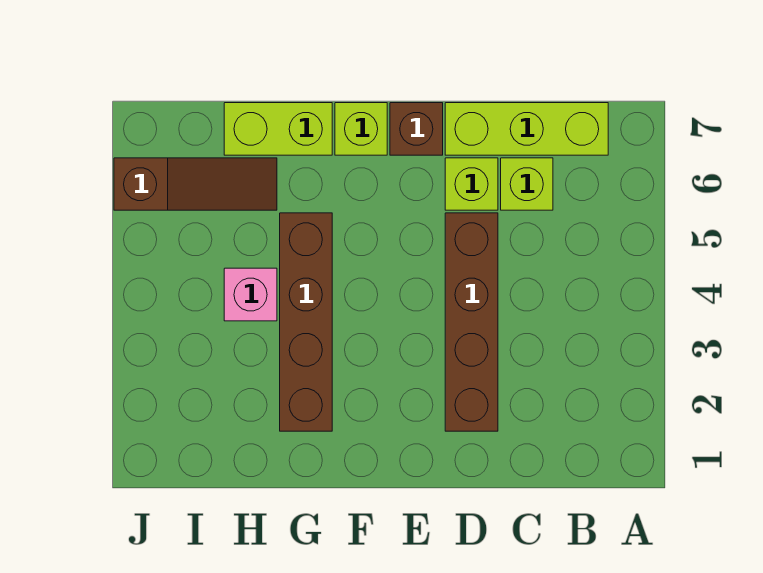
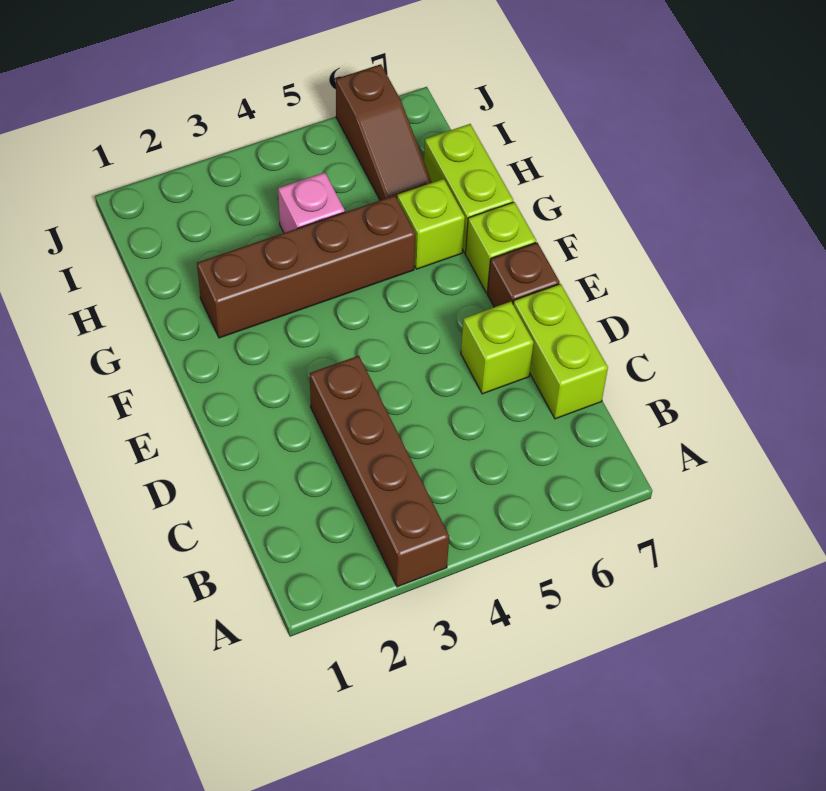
lime brick B7:D7 level 1 -> lime brick C7:D7 level 1
lime brick C6 level 1 -> lime brick G6 level 1
brown brick D2:D5 level 1 -> brown brick A3:D3 level 1

